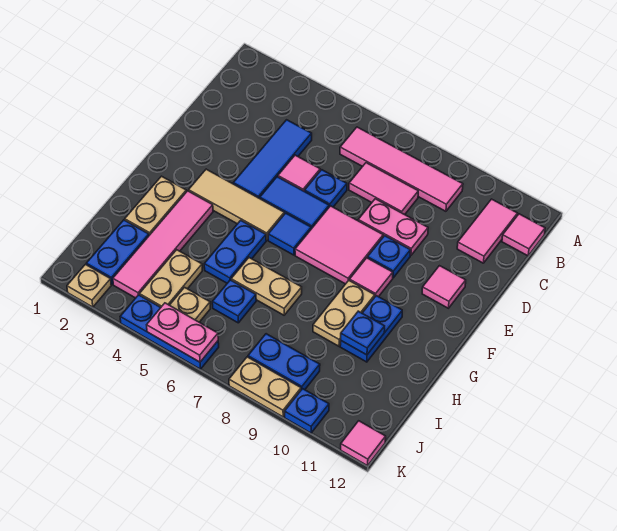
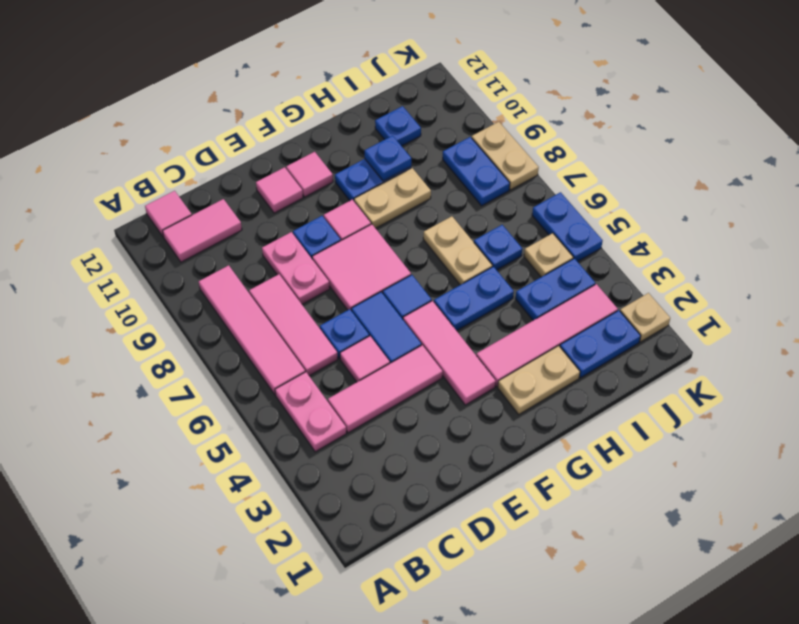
blue tile C4:E4 level 1 -> pink tile C4:E4 level 1
pink tile C7:C8 level 1 -> pink tile C6:C8 level 1
tan tile F3:F5 level 1 -> pink tile F3:F5 level 1
tan plate I4:J4 level 1 -> blue plate I4:J4 level 1
blue plate K4:K6 level 1 -> blue plate K5:K6 level 1
pink plate K5:K6 level 2 -> pink plate B4:B5 level 1
blue plate K10 level 1 -> blue plate I11 level 1
pink tile K12 level 1 -> pink tile F11 level 1

